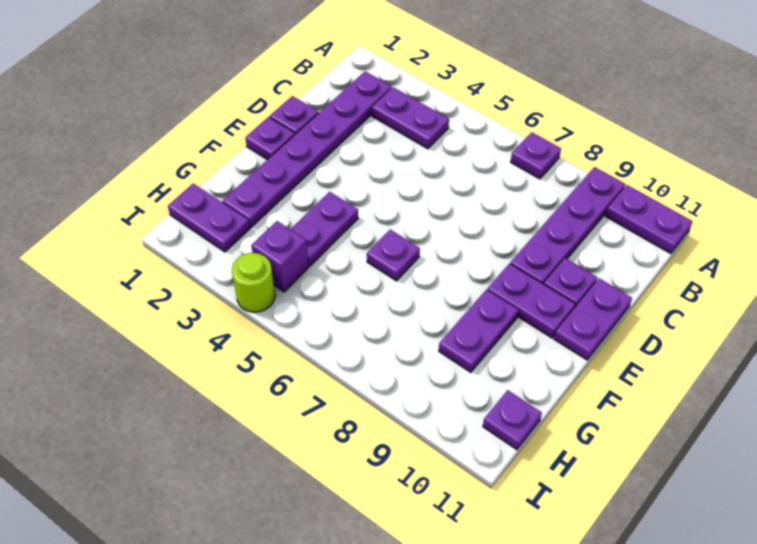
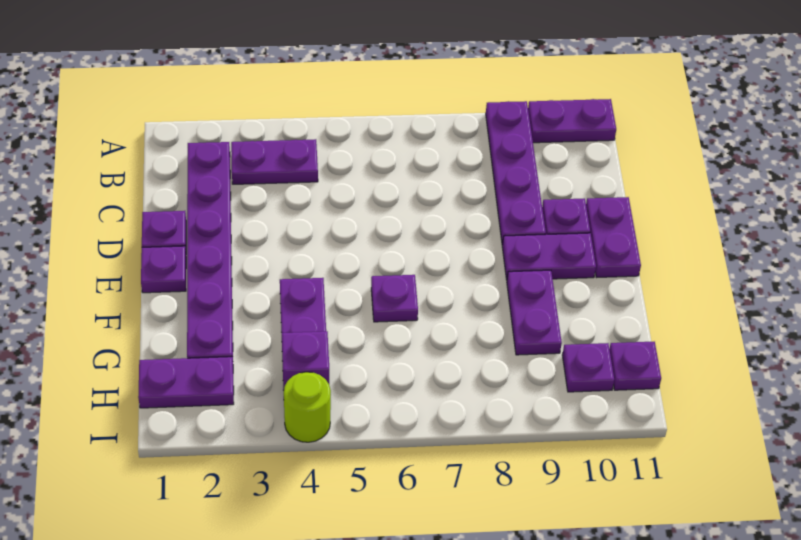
purple plate A7 level 1 -> purple plate H10 level 1

